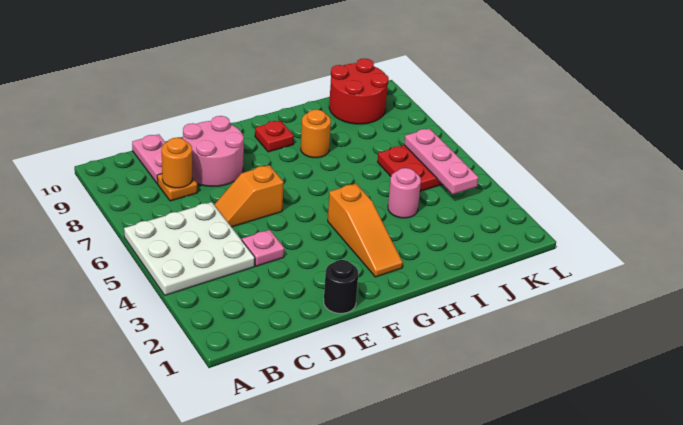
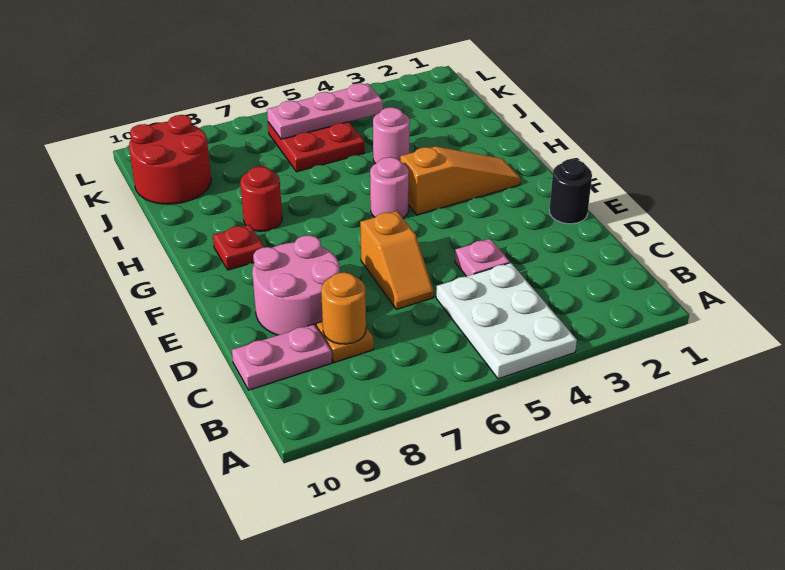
white plate A4:C6 level 1 -> white plate A4:C5 level 1
none -> pink round brick G5 level 1
orange round brick H8 level 1 -> red round brick H8 level 1

